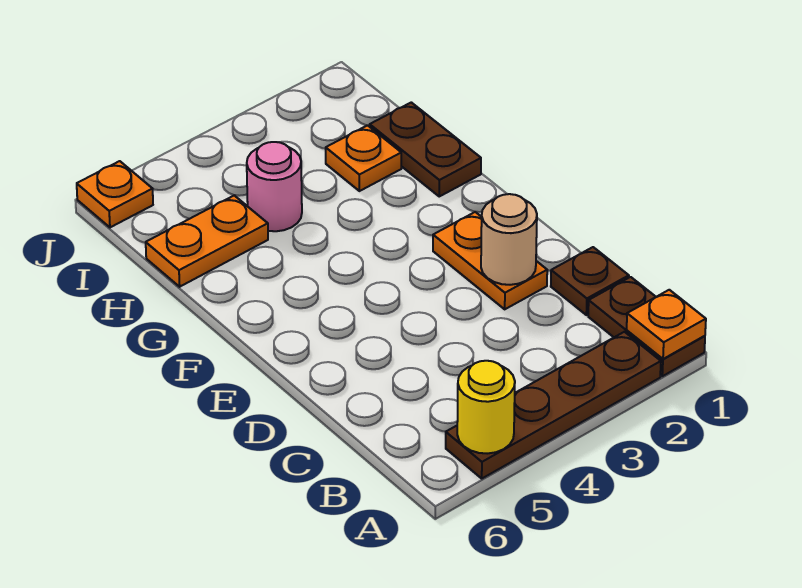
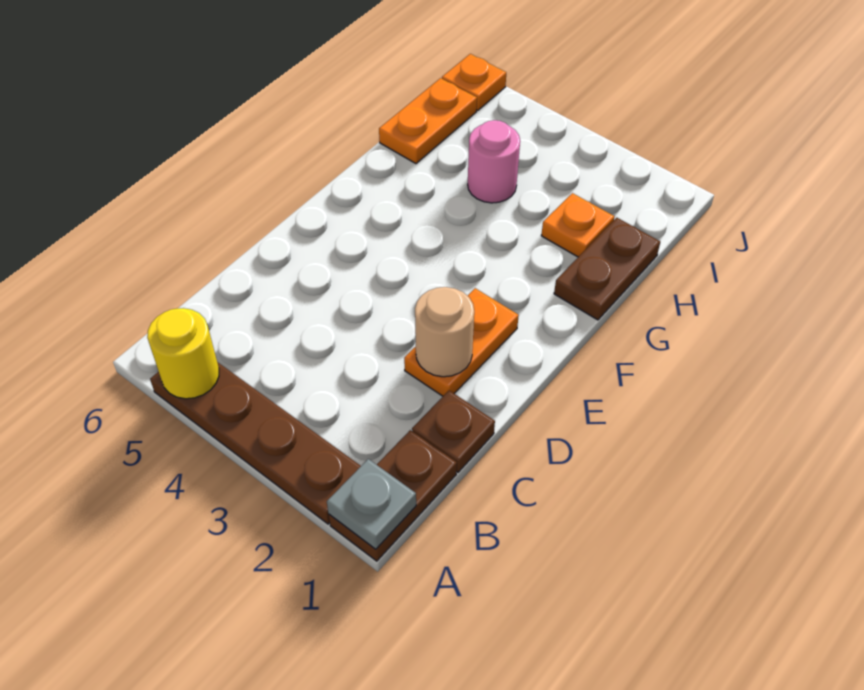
orange plate A1 level 2 -> grey plate A1 level 2
orange plate H5:H6 level 1 -> orange plate H6:I6 level 1

